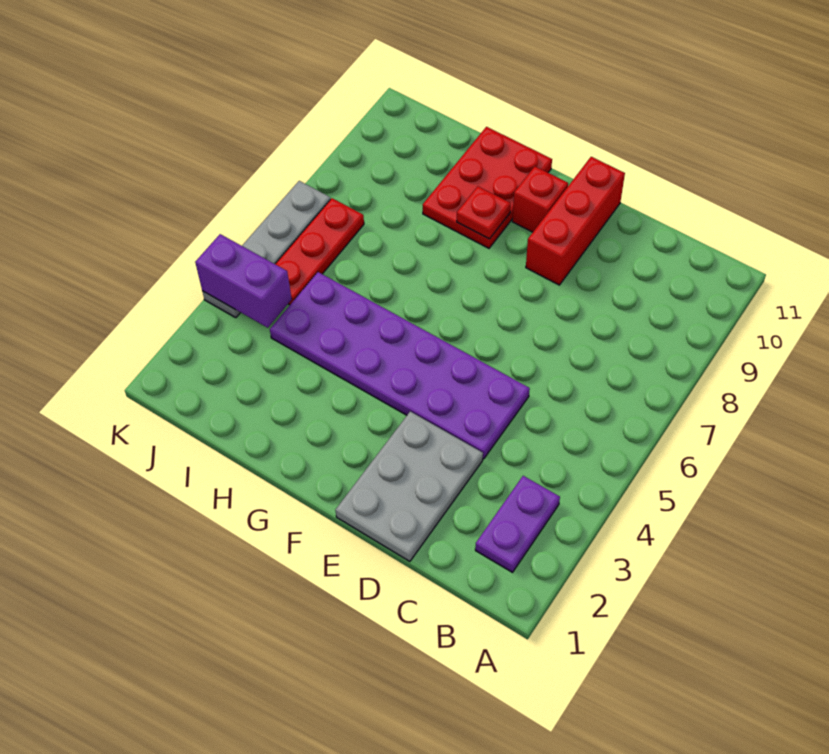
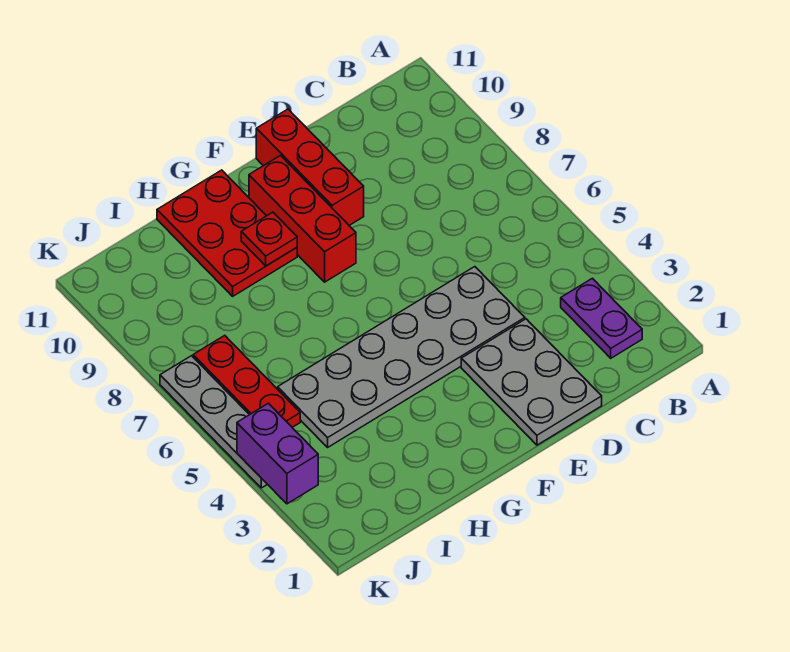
purple plate D4:I5 level 1 -> grey plate D4:I5 level 1
red brick F10 level 1 -> red brick F8:F10 level 1
purple brick J4:K4 level 2 -> purple brick K3:K4 level 2

